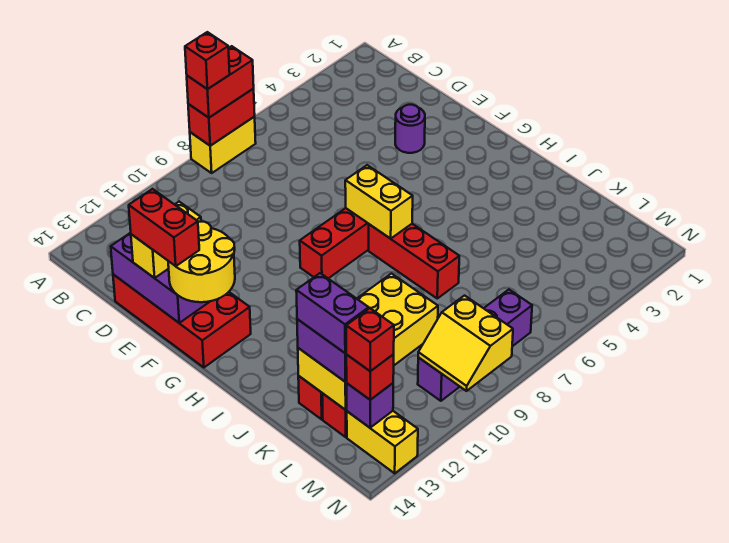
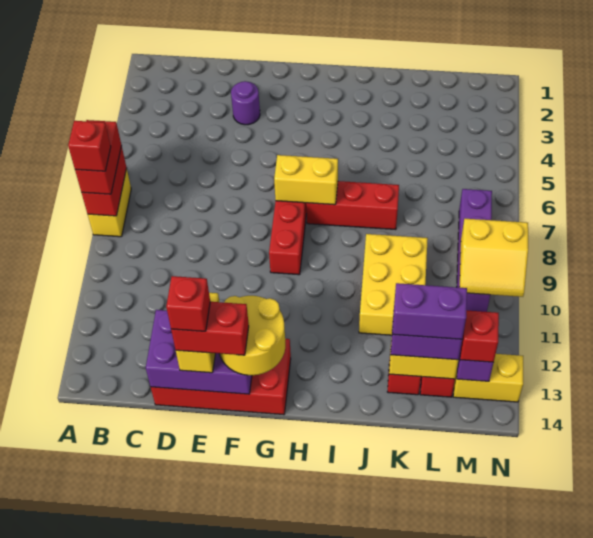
red brick M13 level 4 -> red brick E14 level 5

